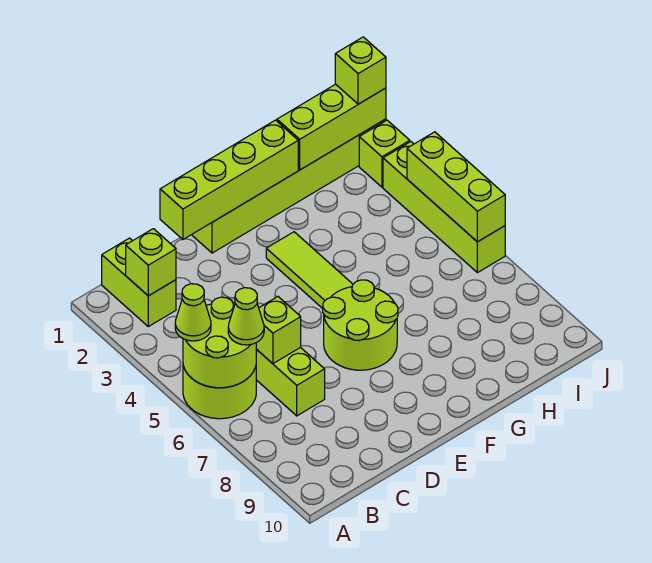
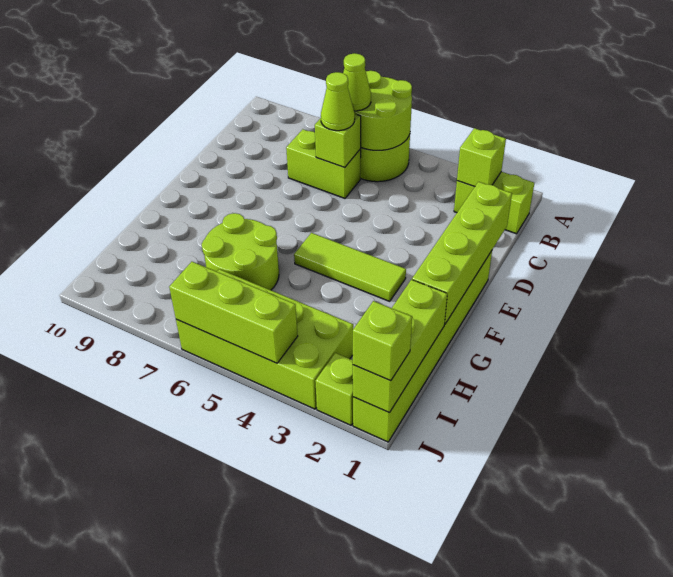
lime cone A5 level 3 -> lime cone C6 level 3
lime round brick E6:F7 level 1 -> lime round brick G6:H7 level 1
lime brick J3:J6 level 1 -> lime brick I3:J6 level 1

